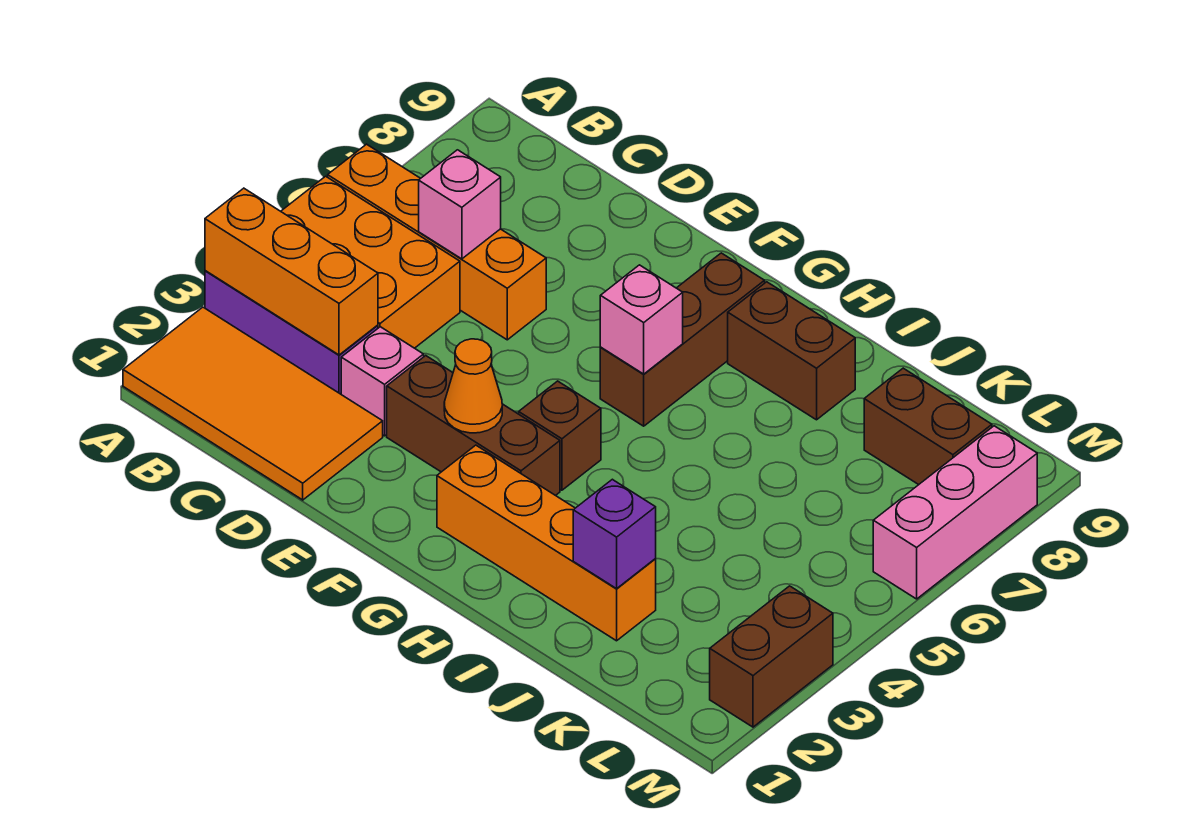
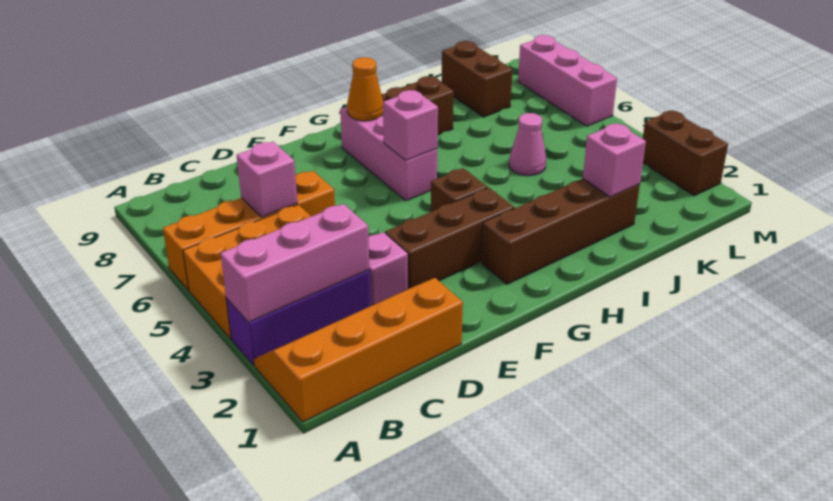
orange tile A1:D2 level 1 -> orange slope A1:D2 level 1 top 1
orange brick A3:C3 level 2 -> pink brick A3:C3 level 2
orange cone F3 level 2 -> orange cone G8 level 2
orange brick G2:J2 level 1 -> brown brick G2:J2 level 1
brown brick G6:G8 level 1 -> pink brick G6:G8 level 1
purple brick J2 level 2 -> pink brick J2 level 2
none -> pink cone J5 level 1
brown brick K8:L8 level 1 -> brown brick K8:K9 level 1

